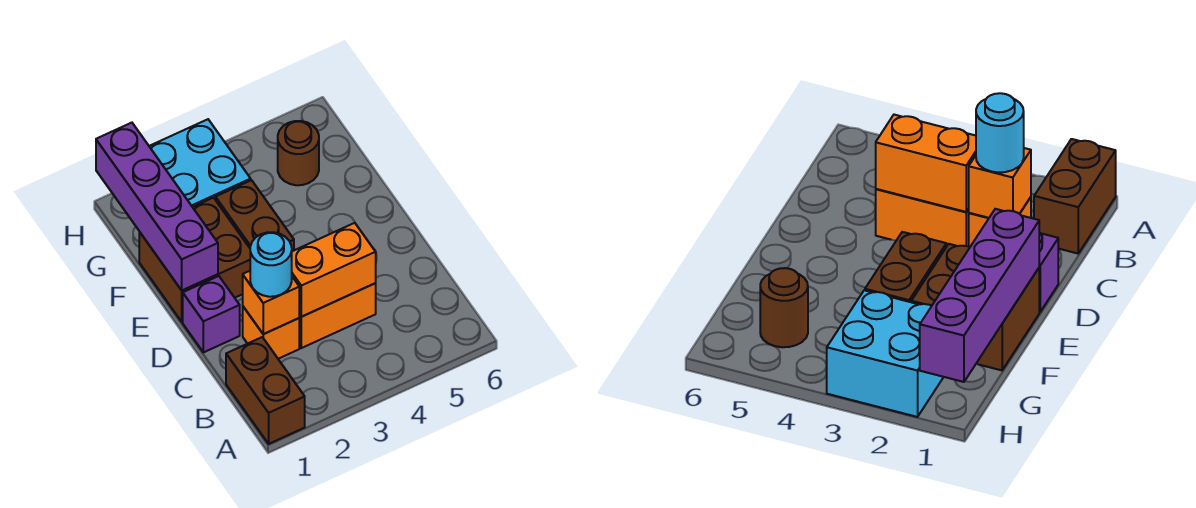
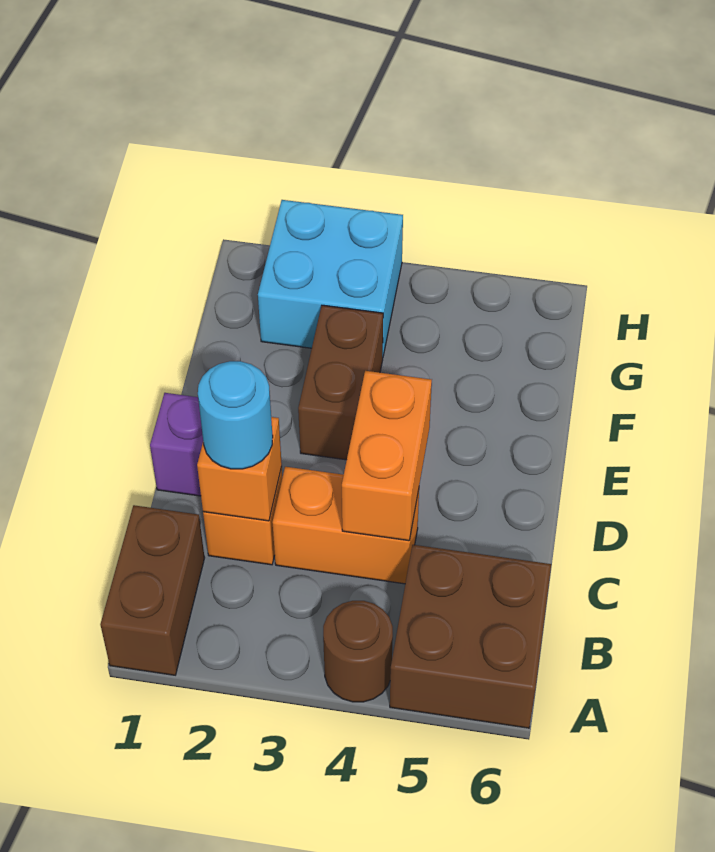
orange brick C3:C4 level 2 -> orange brick C4:D4 level 2
brown brick E1:F2 level 1 -> brown brick A5:B6 level 1
purple brick E1:H1 level 2 -> none
brown round brick G5 level 1 -> brown round brick A4 level 1

